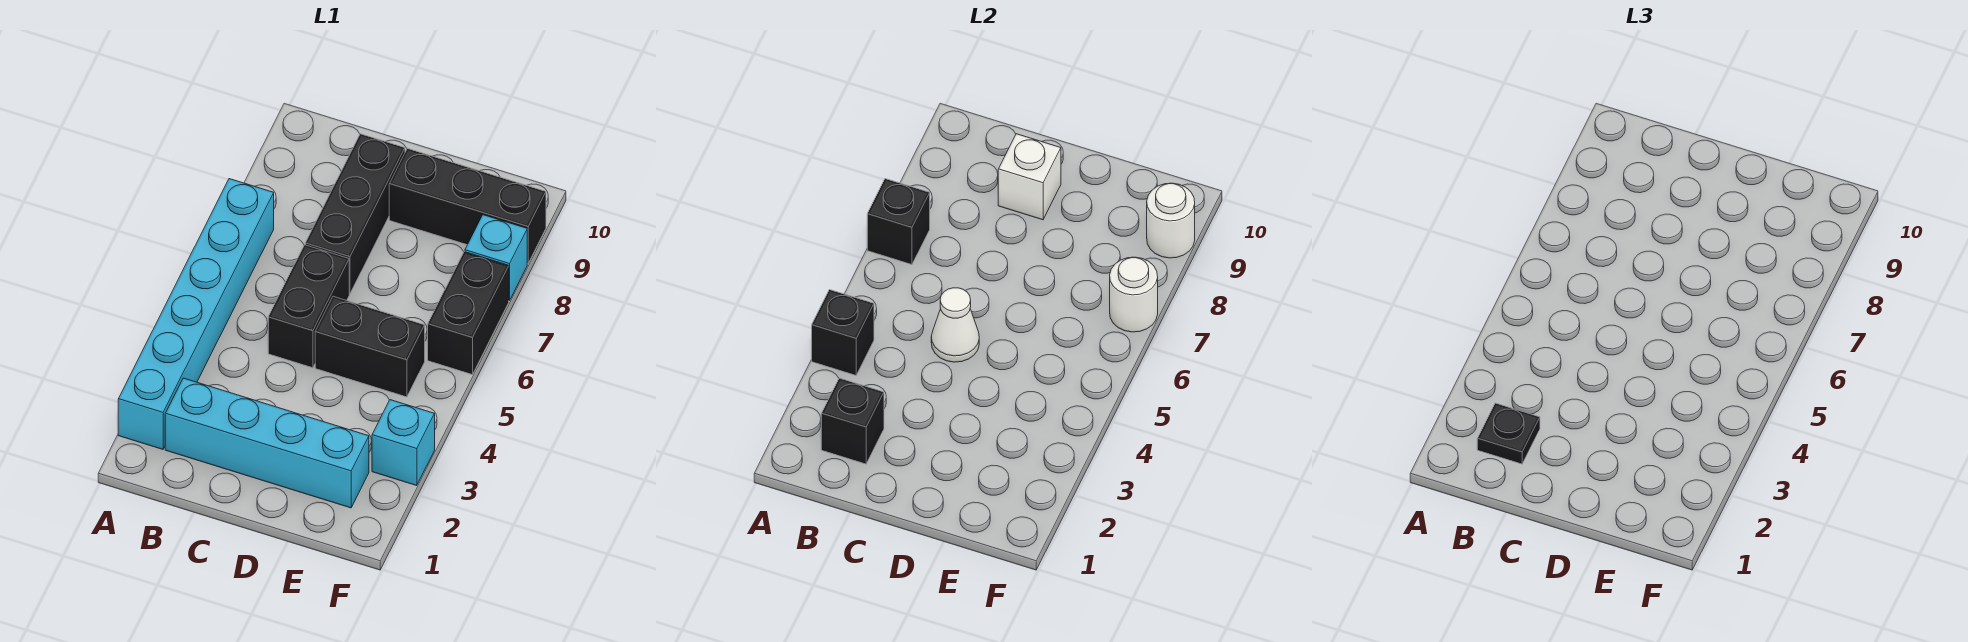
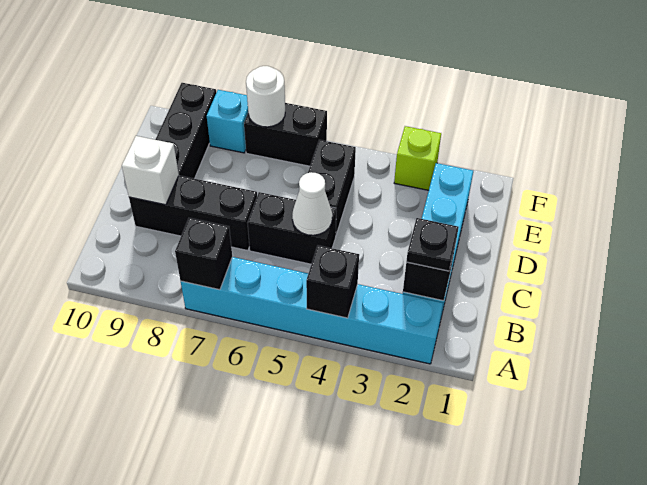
cyan brick F3 level 1 -> lime brick F3 level 1
white round brick F9 level 2 -> none

